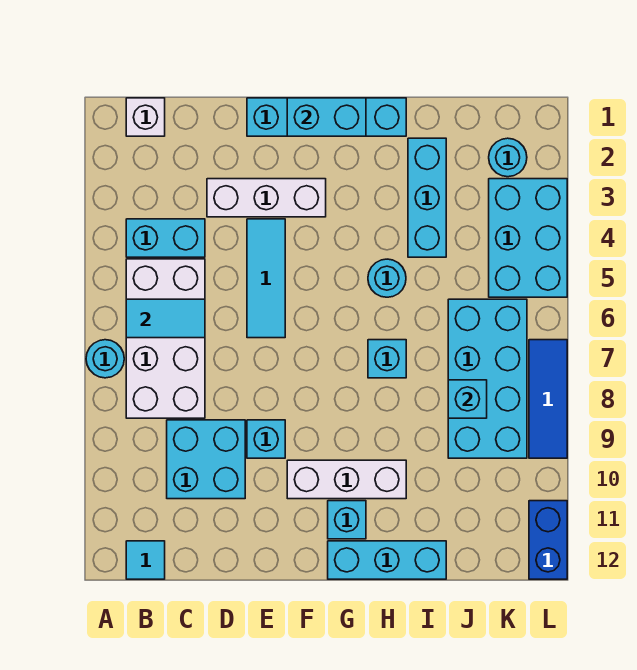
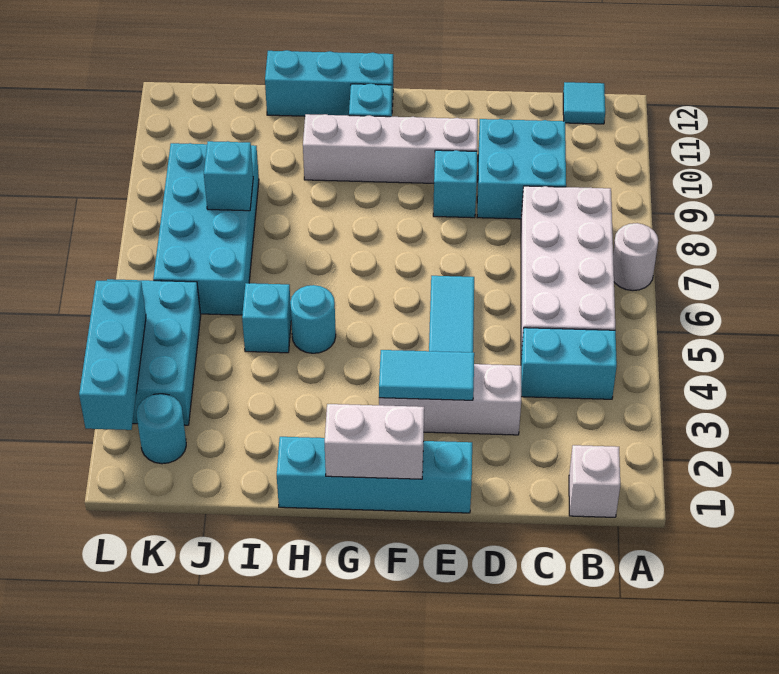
cyan round brick A7 level 1 -> white round brick A7 level 1
cyan tile B6:C6 level 2 -> cyan tile E3:F3 level 2
cyan brick F1:G1 level 2 -> white brick F1:G1 level 2
white brick F10:H10 level 1 -> white brick E10:H10 level 1
cyan brick H7 level 1 -> cyan brick I5 level 1
cyan brick I2:I4 level 1 -> cyan brick L2:L4 level 2
blue tile L7:L9 level 1 -> none
blue brick L11:L12 level 1 -> none

